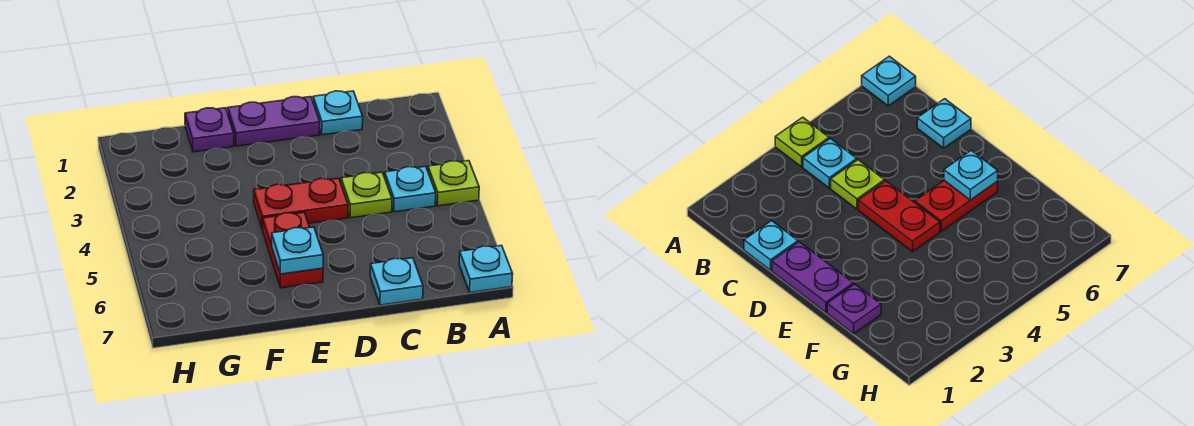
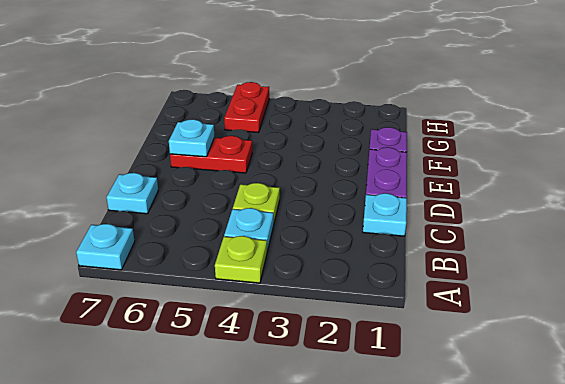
red plate D4:E4 level 1 -> red plate G5:H5 level 1

